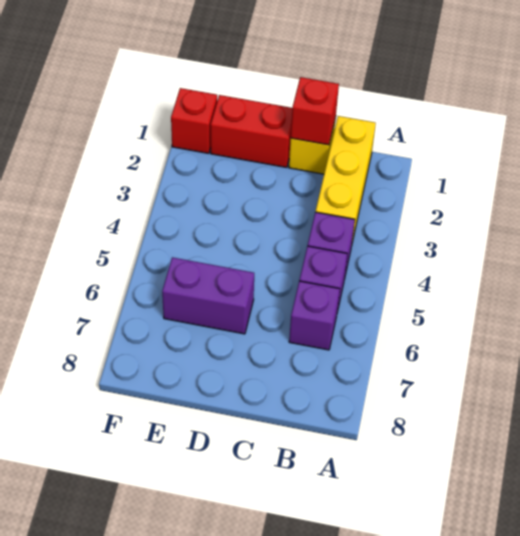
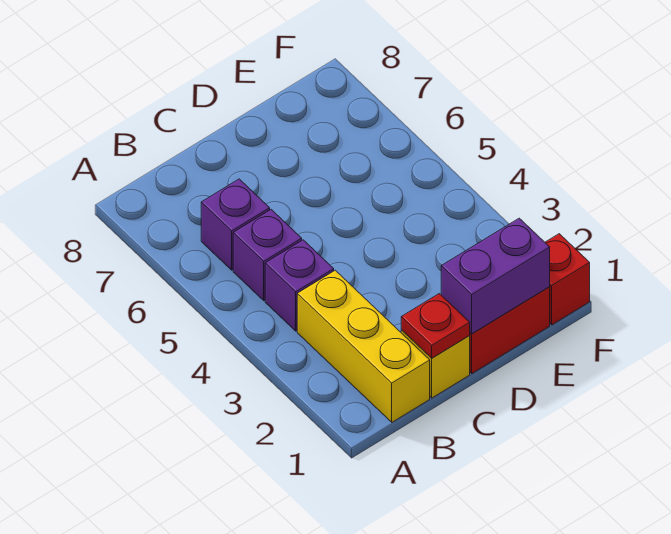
red brick C1 level 2 -> red plate C1 level 2
purple brick D6:E6 level 1 -> purple brick D1:E1 level 2

